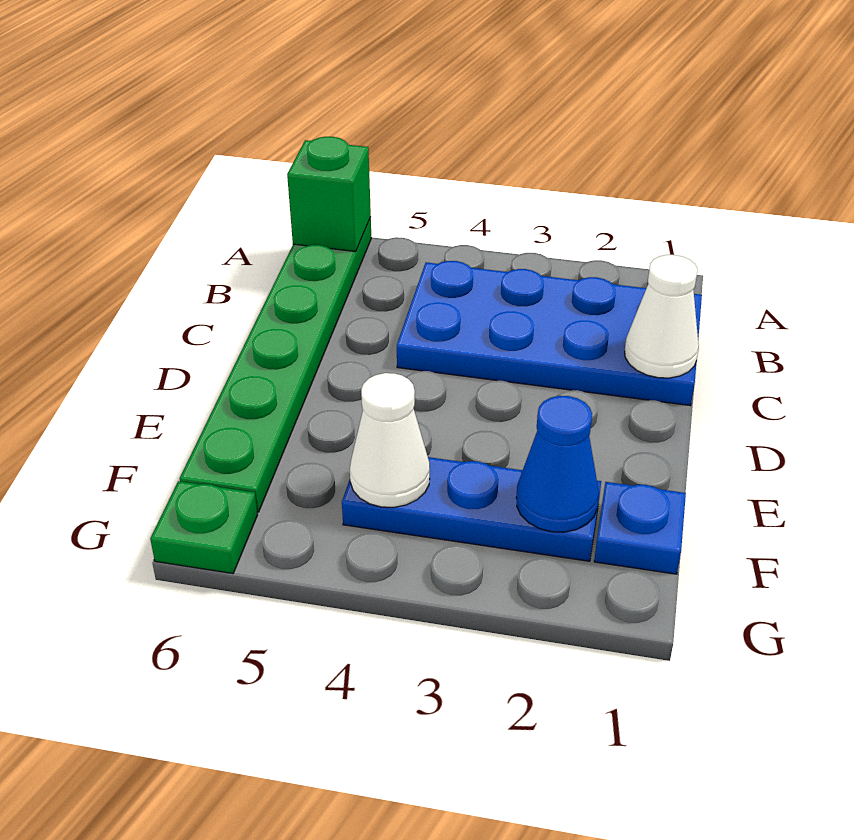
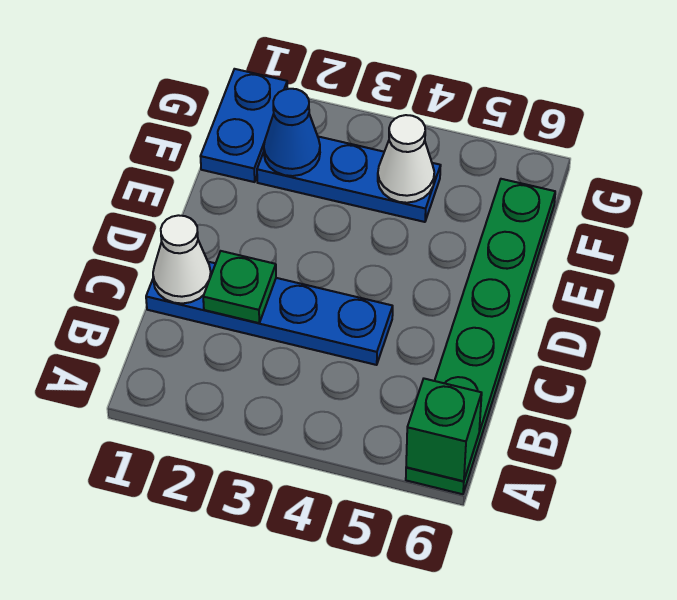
blue plate B1:C4 level 1 -> blue plate C1:C4 level 1
blue plate F1 level 1 -> blue plate F1:G1 level 1
green plate G6 level 1 -> green plate C2 level 2

